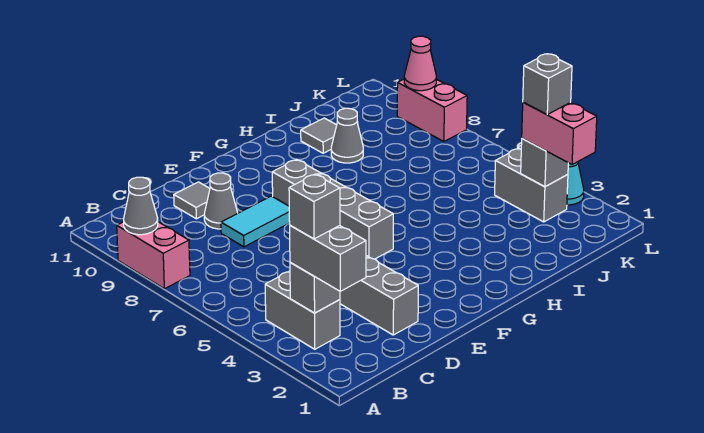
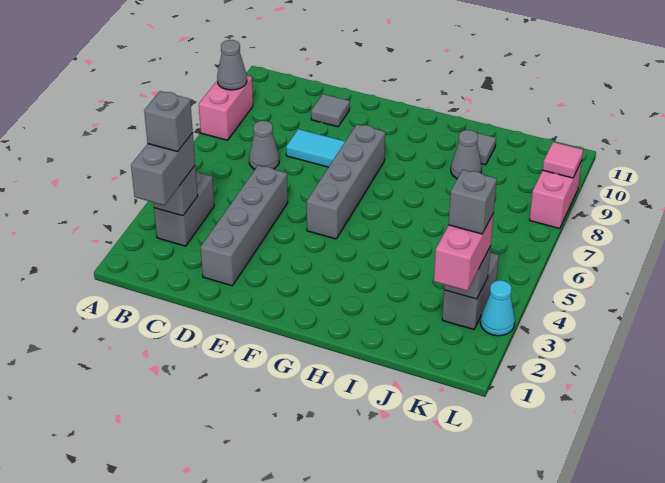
grey cone D9 level 1 -> grey cone C7 level 1
pink cone L9 level 2 -> pink tile L9 level 2

